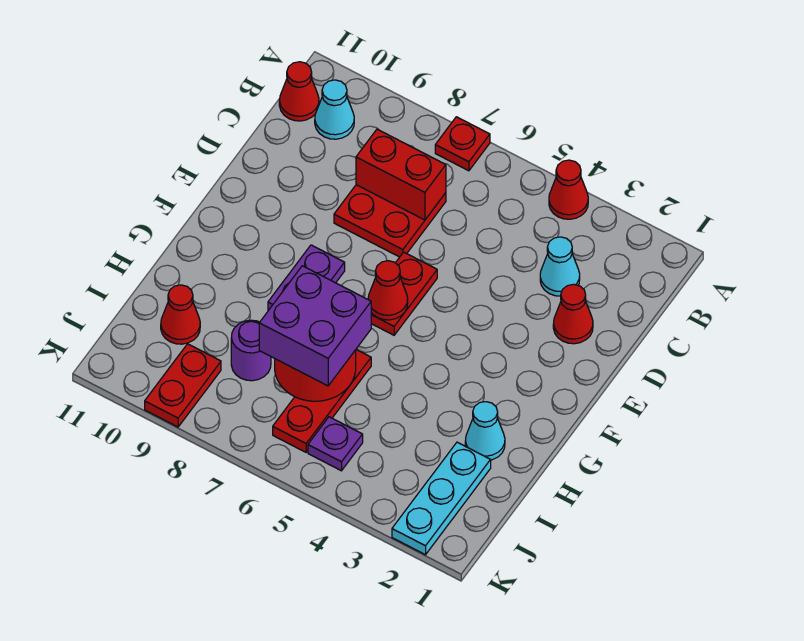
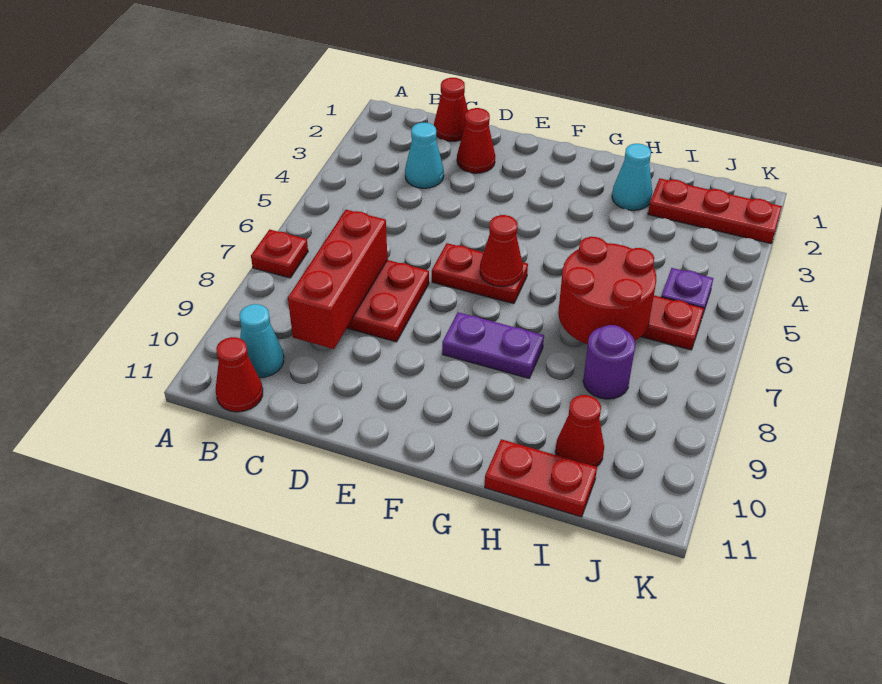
red cone A4 level 1 -> red cone C1 level 1
red brick C7:C8 level 2 -> red brick C7:C9 level 2
purple brick H6:I7 level 3 -> none
cyan plate I2:K2 level 1 -> red plate I2:K2 level 1
red plate J9:K9 level 1 -> red plate H11:I11 level 1

